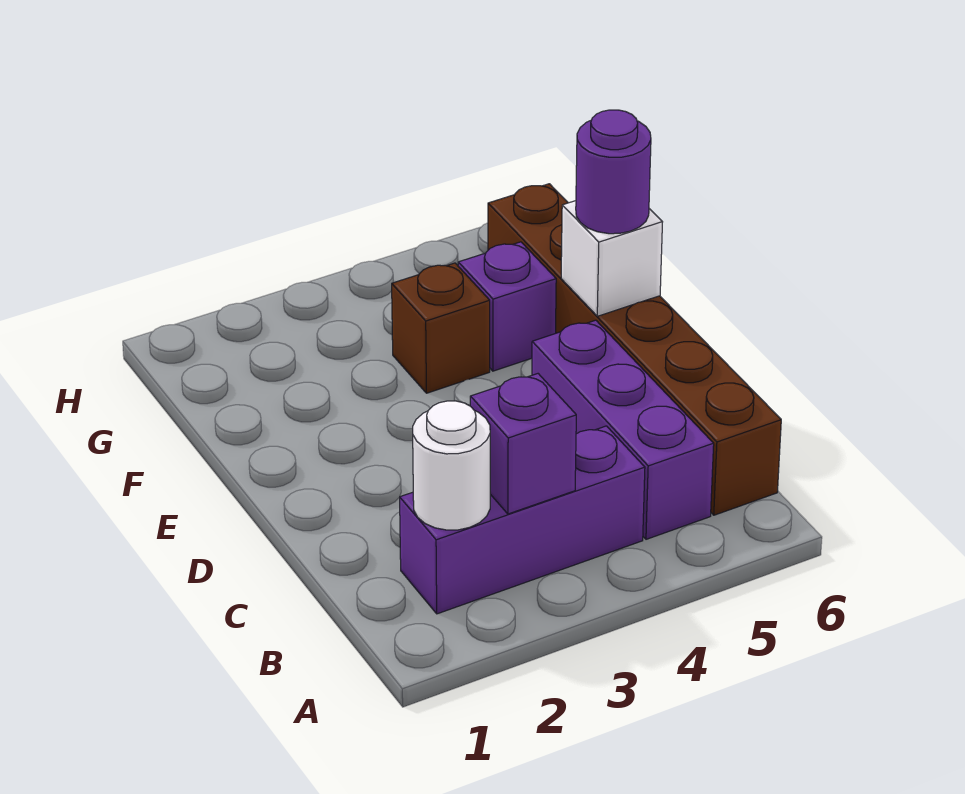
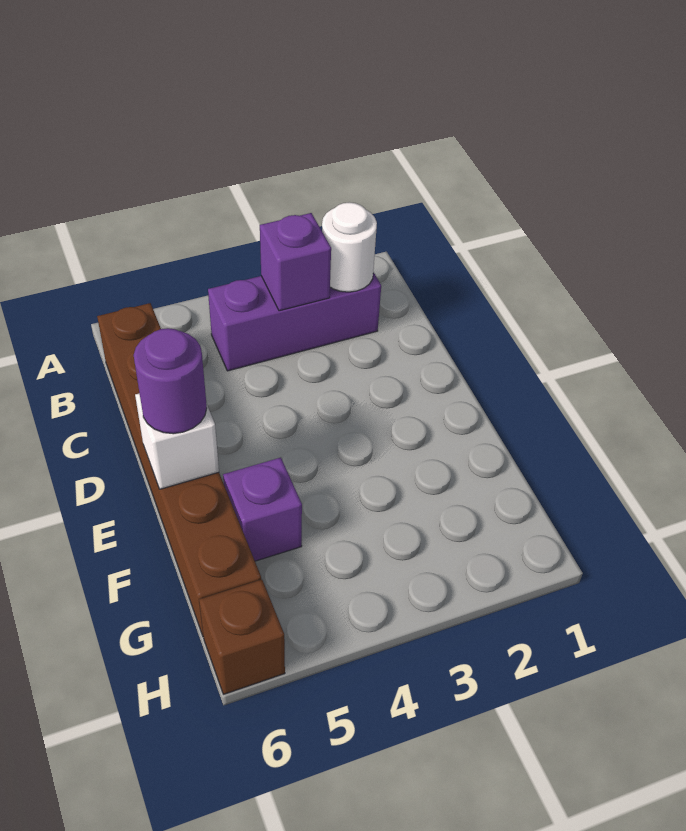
purple brick B5:D5 level 1 -> none
brown brick F4 level 1 -> brown brick H6 level 1

